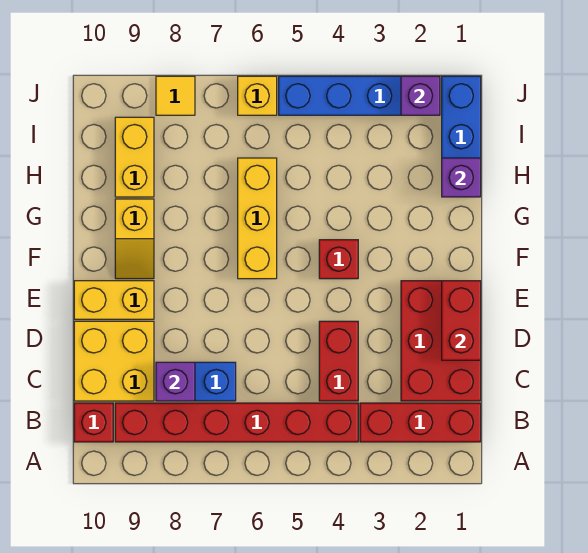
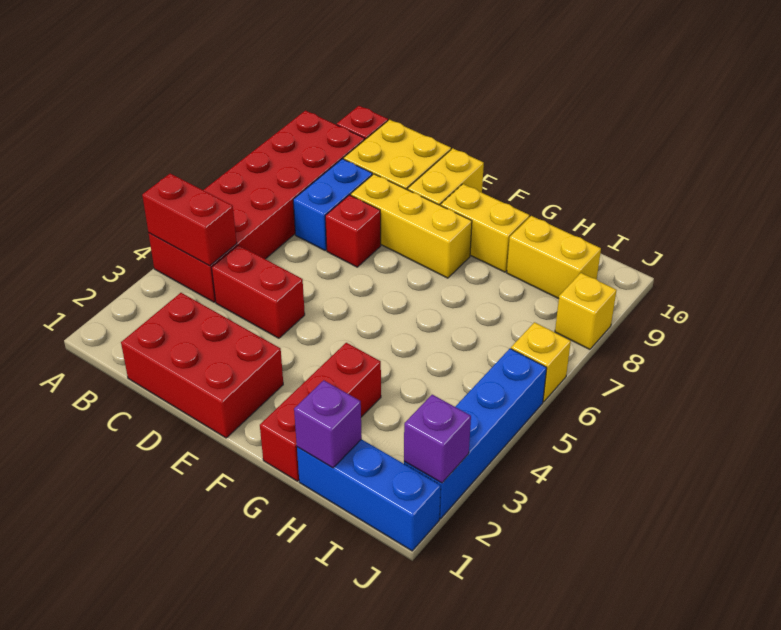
red brick B1:B3 level 1 -> red brick G1:G3 level 1
red brick B4:B9 level 1 -> red brick A4:B9 level 1
purple brick C8 level 2 -> none
red brick D1:E1 level 2 -> red brick A4:B4 level 2
red brick F4 level 1 -> red brick D7 level 1
yellow brick F6:H6 level 1 -> yellow brick D8:F8 level 1
yellow slope F9:G9 level 1 top G -> yellow brick F9:G9 level 1
yellow tile J8 level 1 -> yellow brick J8 level 1

